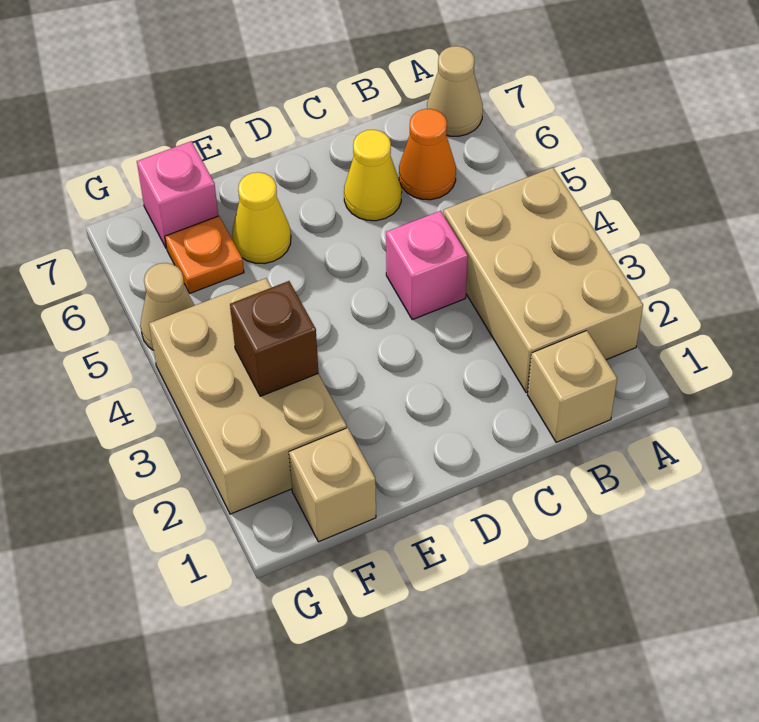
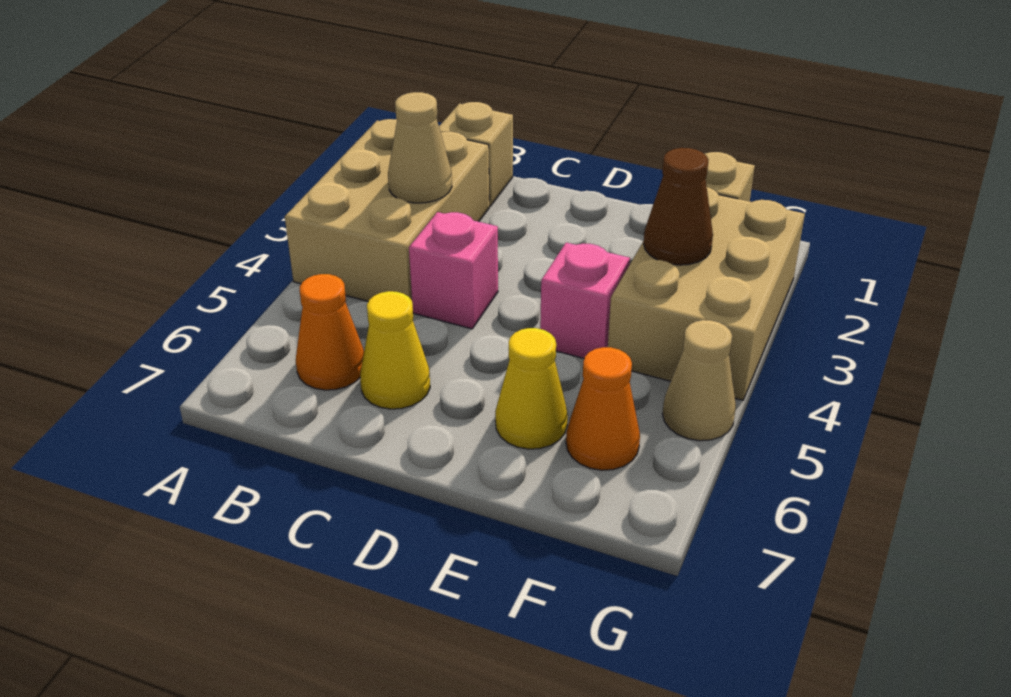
tan cone A7 level 1 -> tan cone B3 level 2
brown brick F3 level 2 -> brown cone F3 level 2
orange plate F6 level 1 -> orange cone F6 level 1
pink brick F7 level 1 -> pink brick E4 level 1

